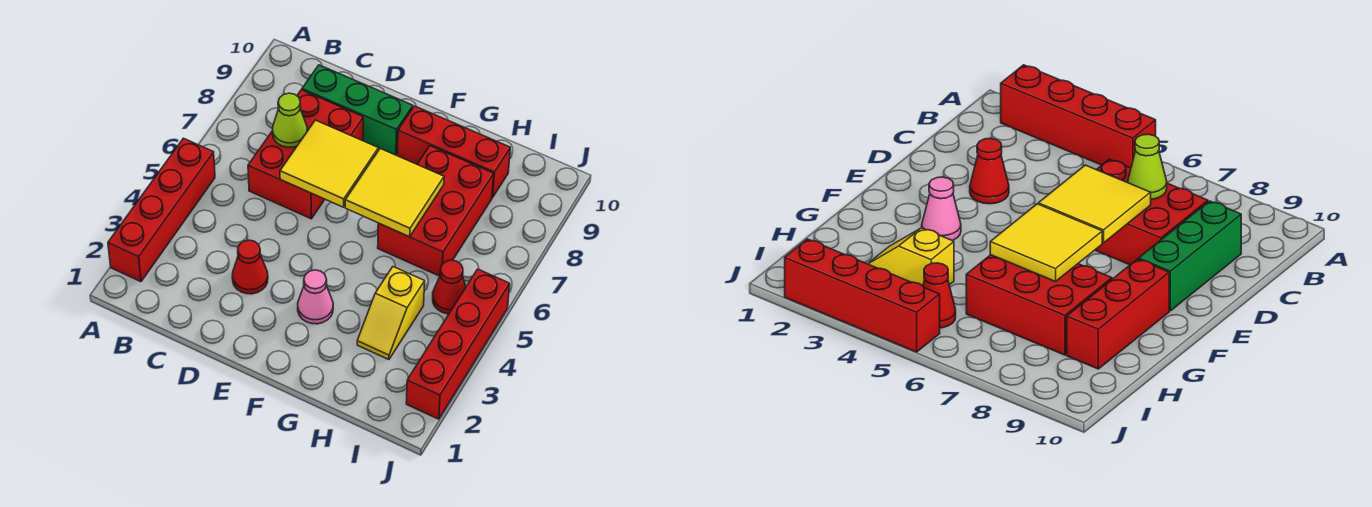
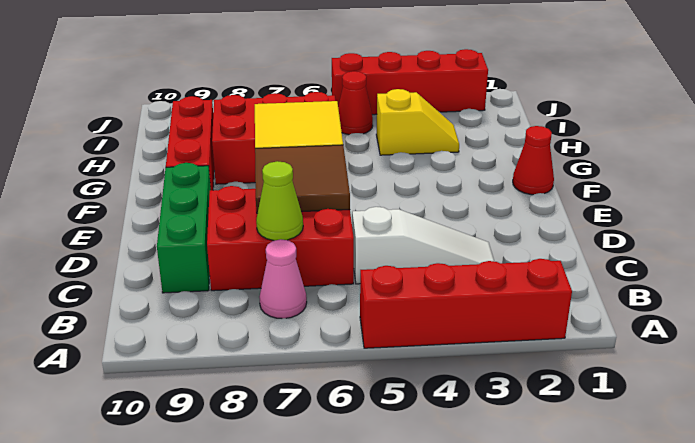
none -> white slope C3:C5 level 1 top 5
red cone D3 level 1 -> red cone F1 level 1
yellow tile D6:E7 level 2 -> brown tile D6:E7 level 2
pink cone F3 level 1 -> pink cone B7 level 1

